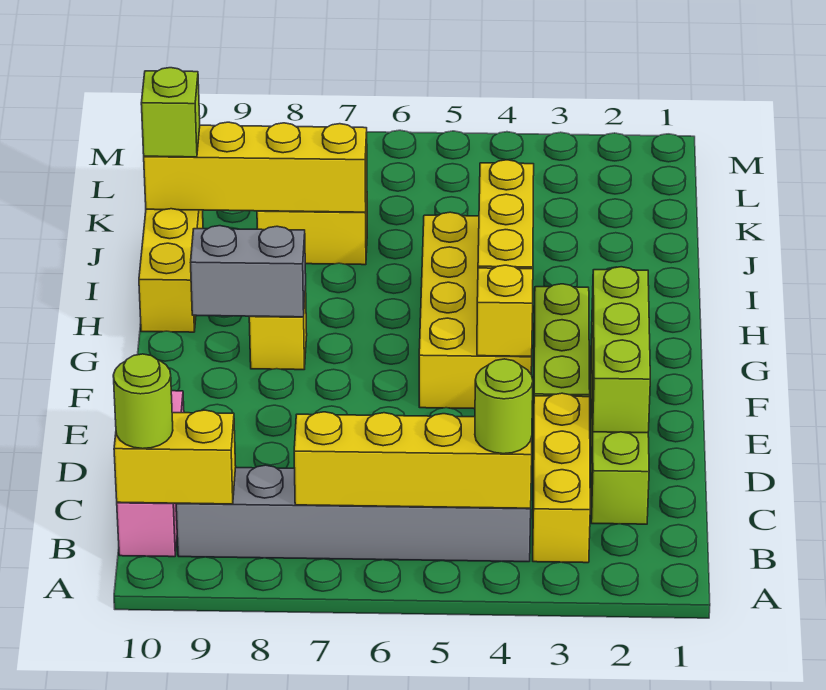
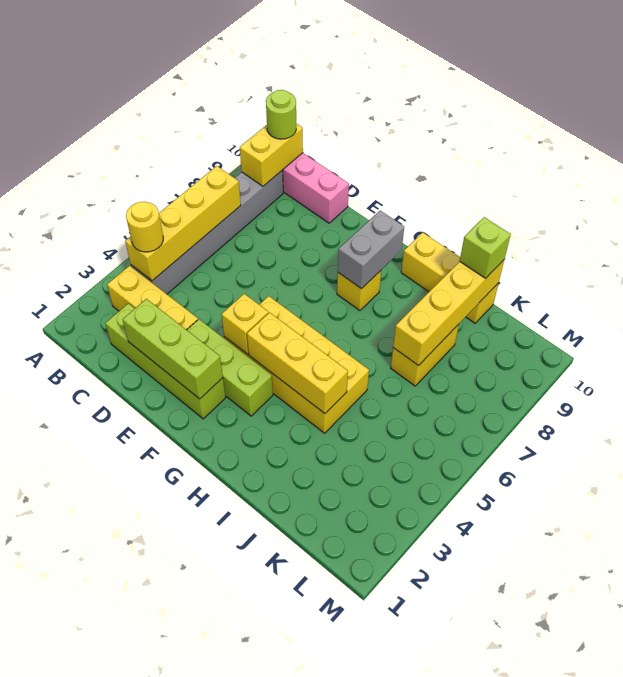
lime round brick B4 level 3 -> yellow round brick B4 level 3

